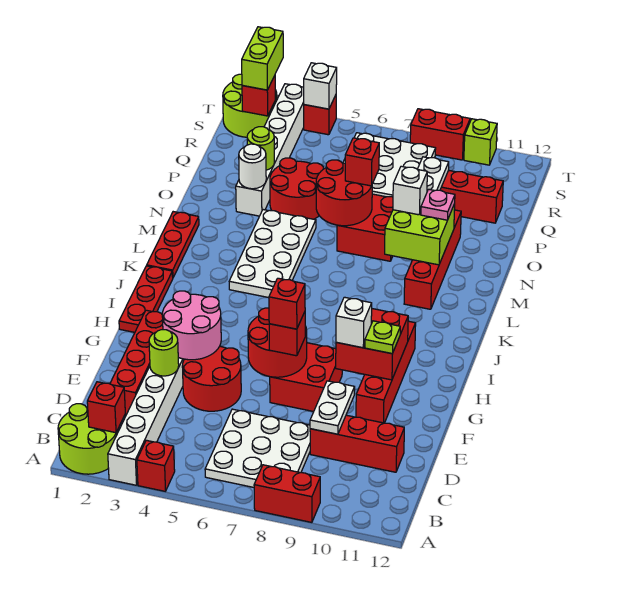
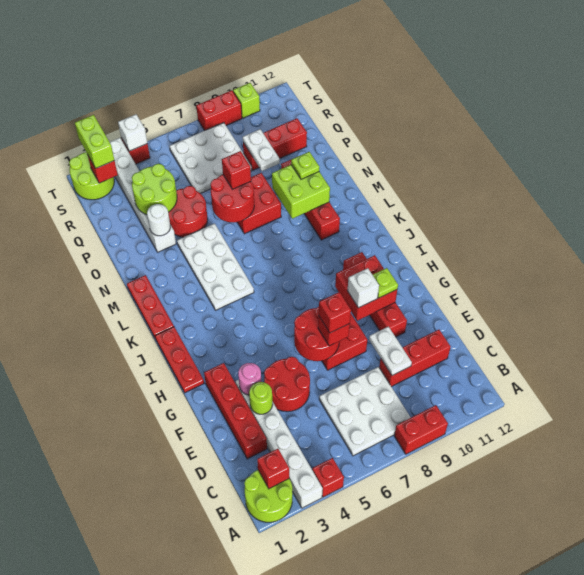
pink round brick F3:G4 level 2 -> pink round brick F3 level 2
white brick N9 level 3 -> none
pink plate N10 level 3 -> lime plate N10 level 3
lime round brick P3 level 2 -> lime round brick P3:Q4 level 2

